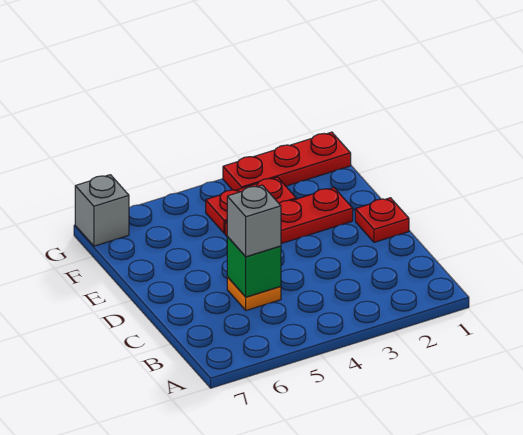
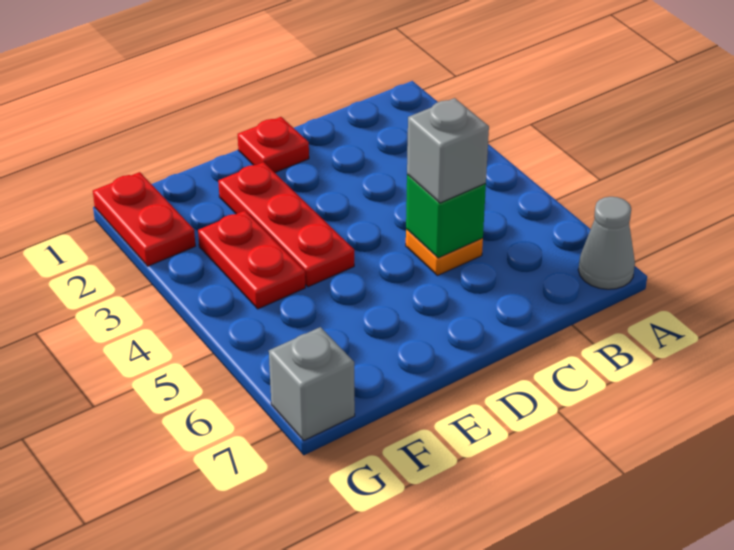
none -> grey cone A7 level 1
red plate G1:G3 level 1 -> red plate G1:G2 level 1

